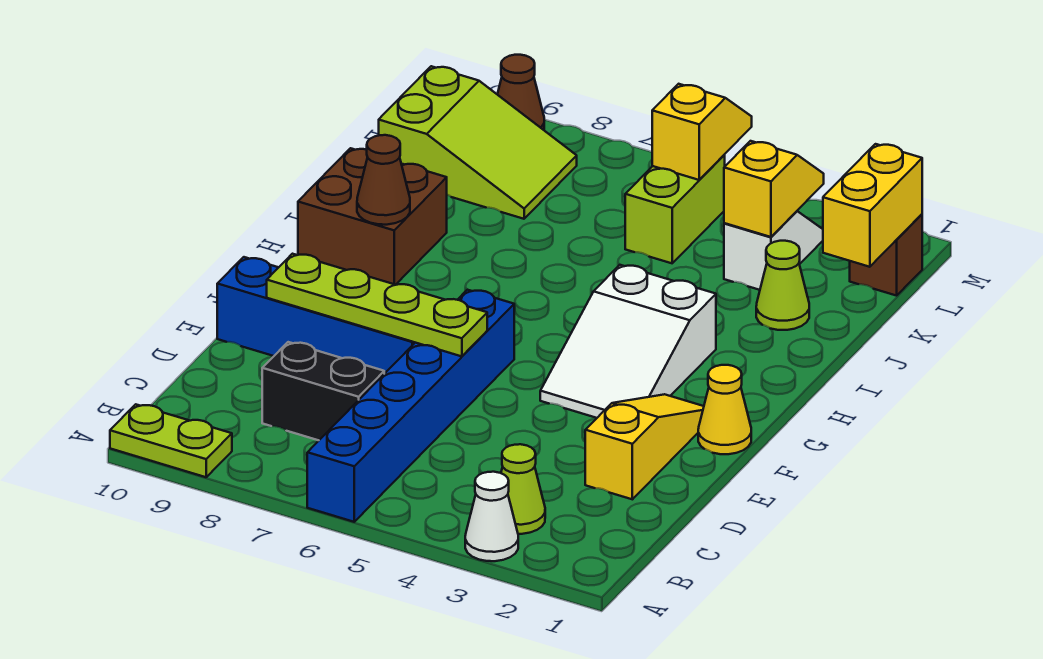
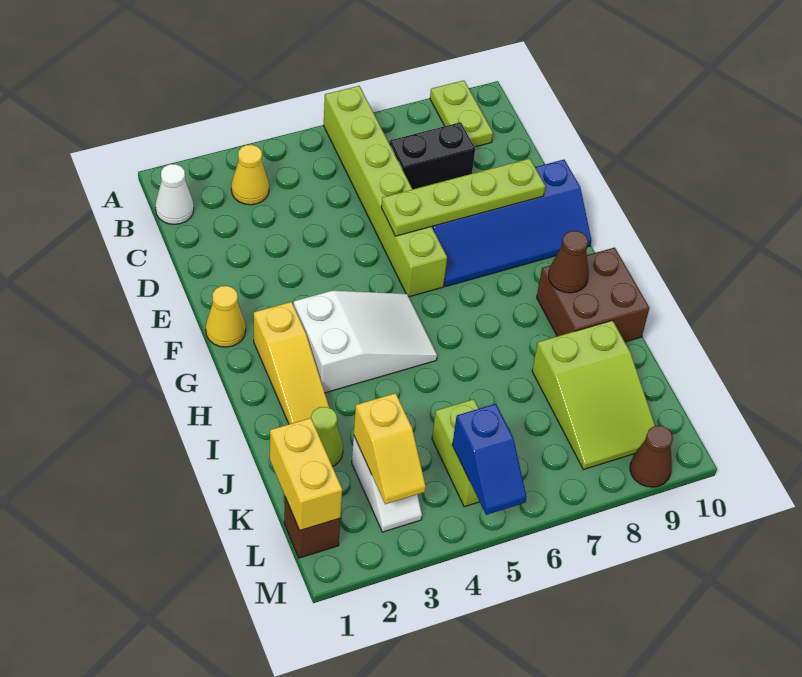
white cone A3 level 1 -> white cone B1 level 1
blue brick A6:F6 level 1 -> lime brick A6:F6 level 1
lime plate A9:A10 level 1 -> lime plate A9:B9 level 1
lime cone B3 level 1 -> yellow cone B3 level 1
yellow slope D2:F2 level 1 top D -> yellow slope G2:I2 level 1 top G
white slope F3:H4 level 1 top H -> white slope G3:H5 level 1 top 3
lime slope K8:L10 level 1 top 10 -> lime slope J8:L9 level 1 top J
yellow slope L5:M5 level 2 top L -> blue slope L5:M5 level 2 top L

